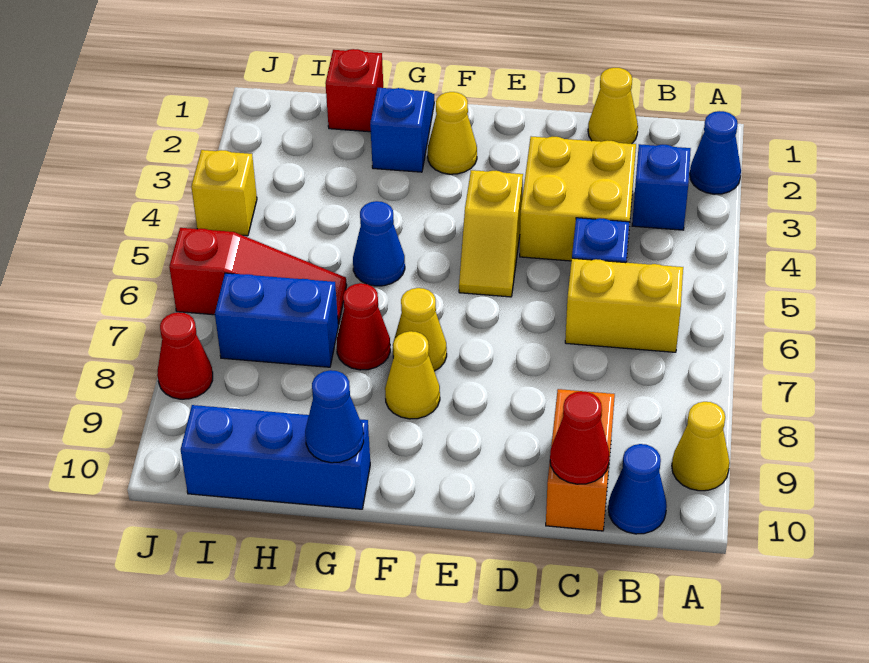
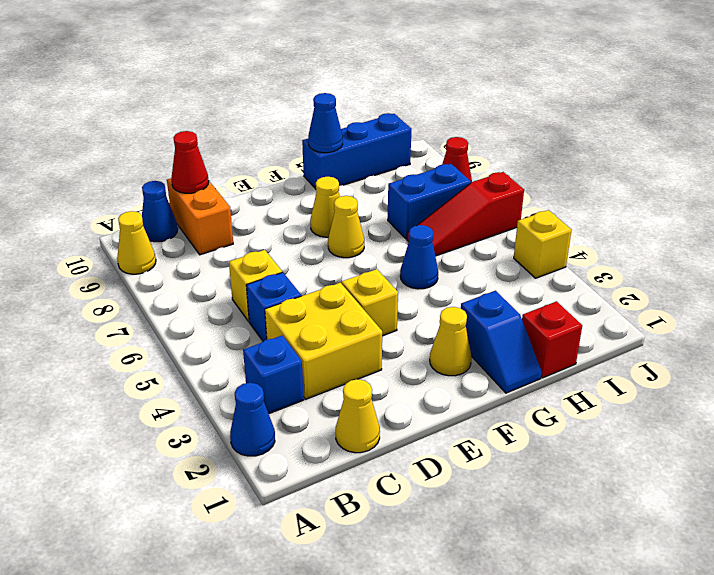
yellow brick B6:C6 level 1 -> yellow brick C6 level 1
red cone G7 level 1 -> none

